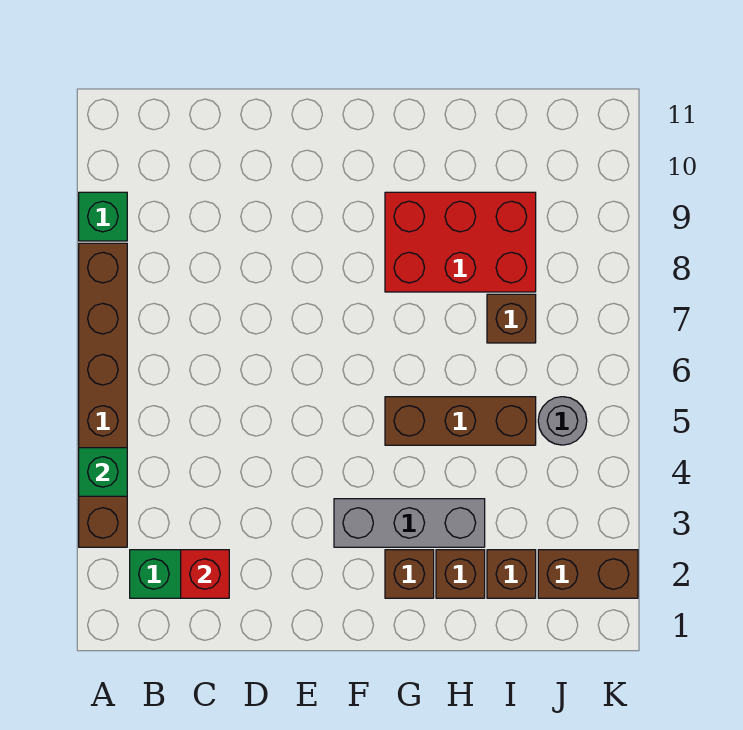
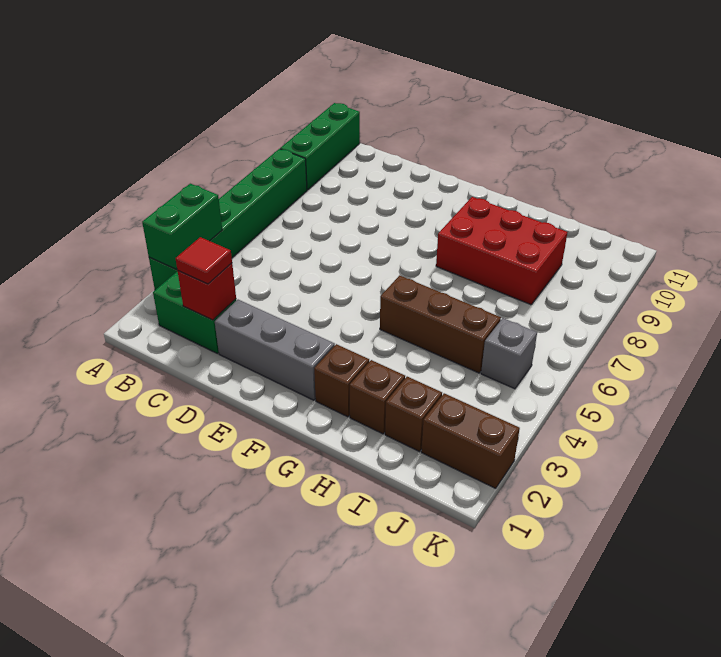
brown brick A3:A8 level 1 -> green brick A3:A8 level 1
green brick A4 level 2 -> green brick A3:A4 level 2
green brick A9 level 1 -> green brick A9:A11 level 1
none -> red tile C2 level 3
grey brick F3:H3 level 1 -> grey brick D2:F2 level 1
brown brick I7 level 1 -> none
grey round brick J5 level 1 -> grey brick J5 level 1

